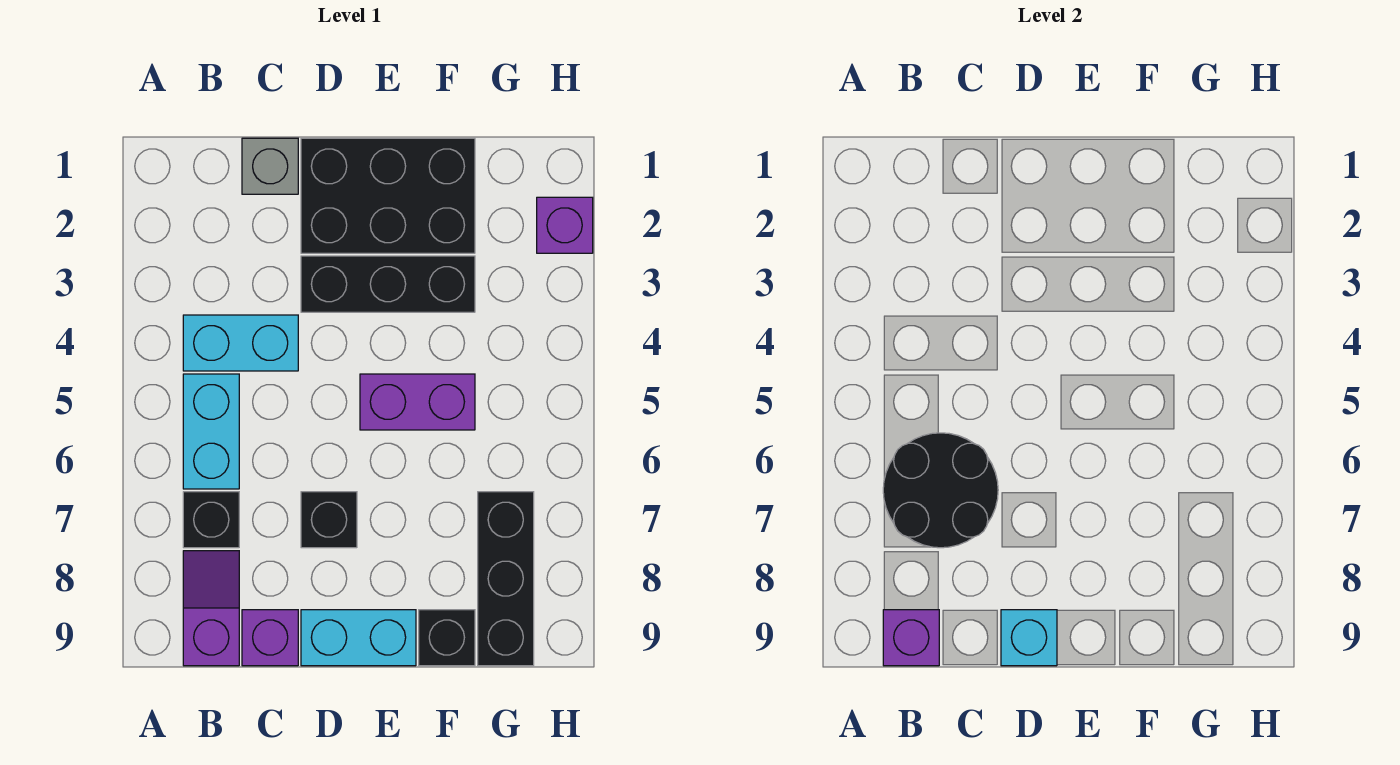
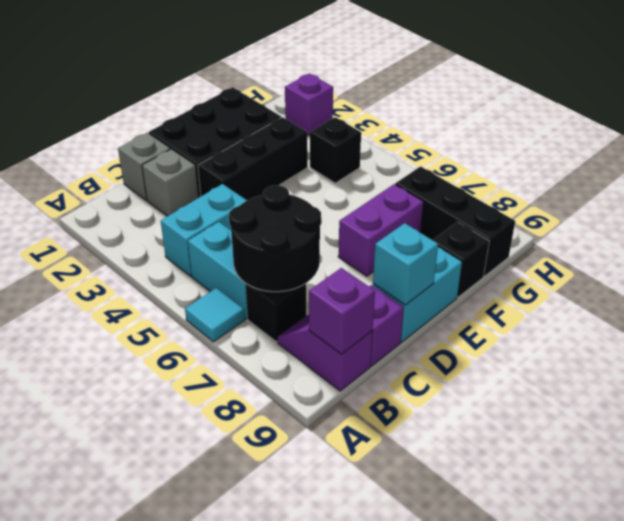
none -> cyan tile A6 level 1
none -> grey brick C2 level 1
black brick D7 level 1 -> black brick G4 level 1
purple brick E5:F5 level 1 -> purple brick E7:F7 level 1

